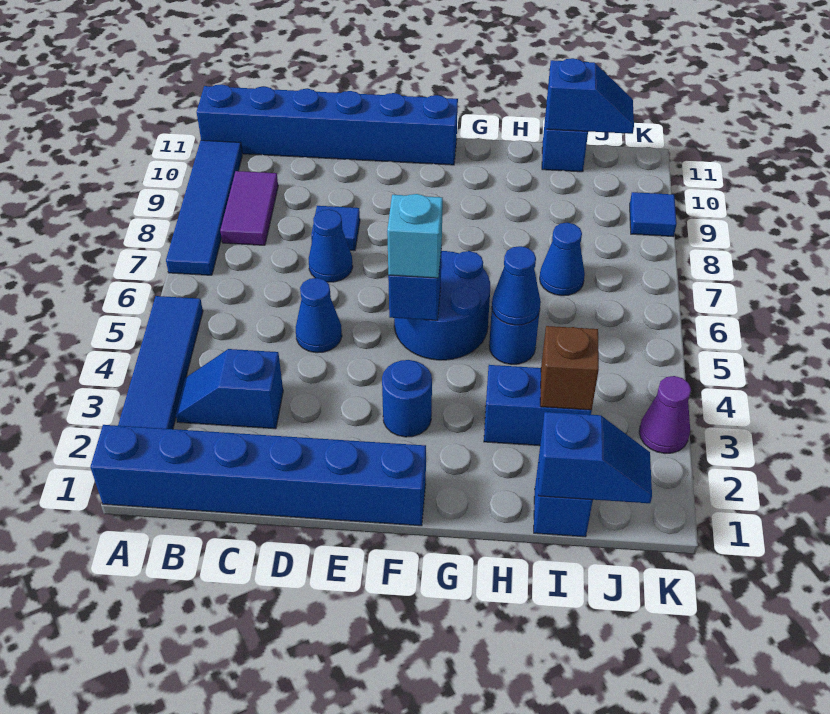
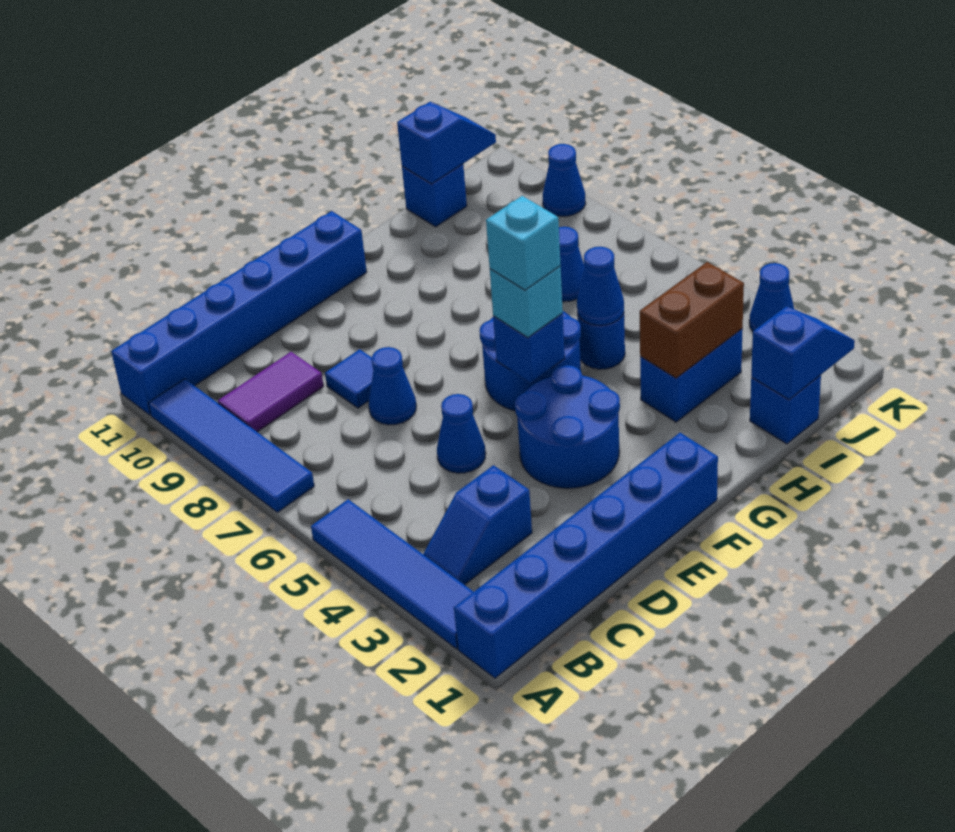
purple tile B8:B9 level 1 -> purple tile B9:C9 level 1
blue round brick F3 level 1 -> blue round brick E3:F4 level 1
none -> cyan brick F5 level 4
brown brick I3 level 2 -> brown brick H3:I3 level 2
purple cone K3 level 1 -> blue cone K3 level 1
blue tile K9 level 1 -> blue cone K9 level 1

